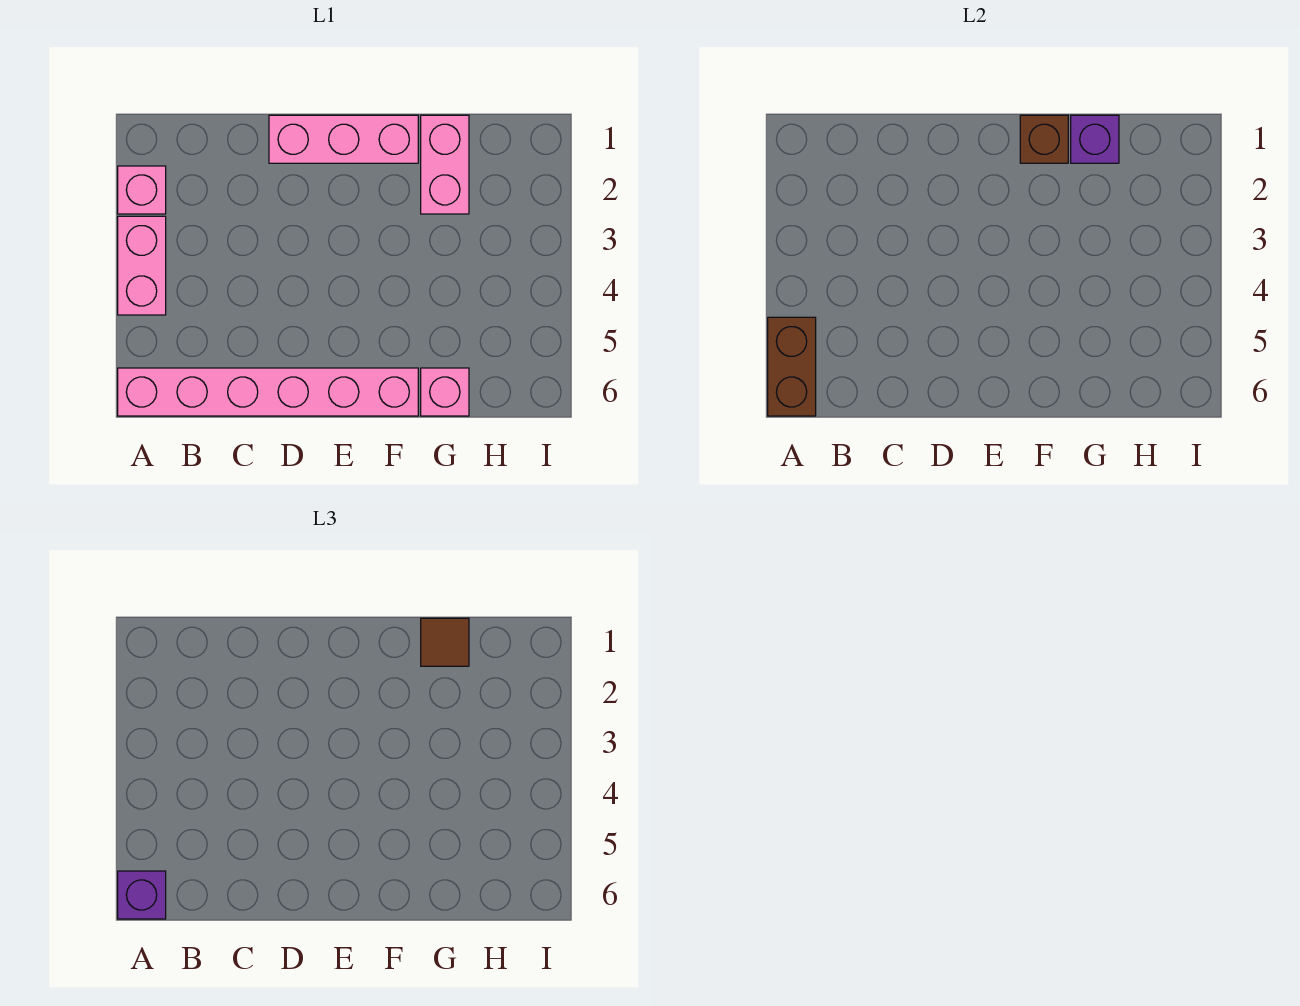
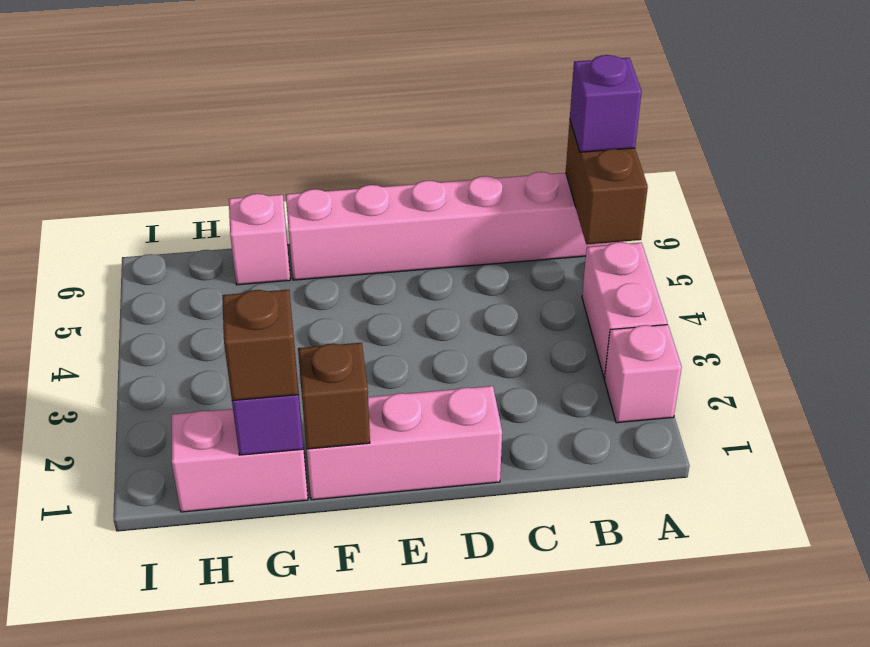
pink brick G1:G2 level 1 -> pink brick G1:H1 level 1
brown tile G1 level 3 -> brown brick G1 level 3

